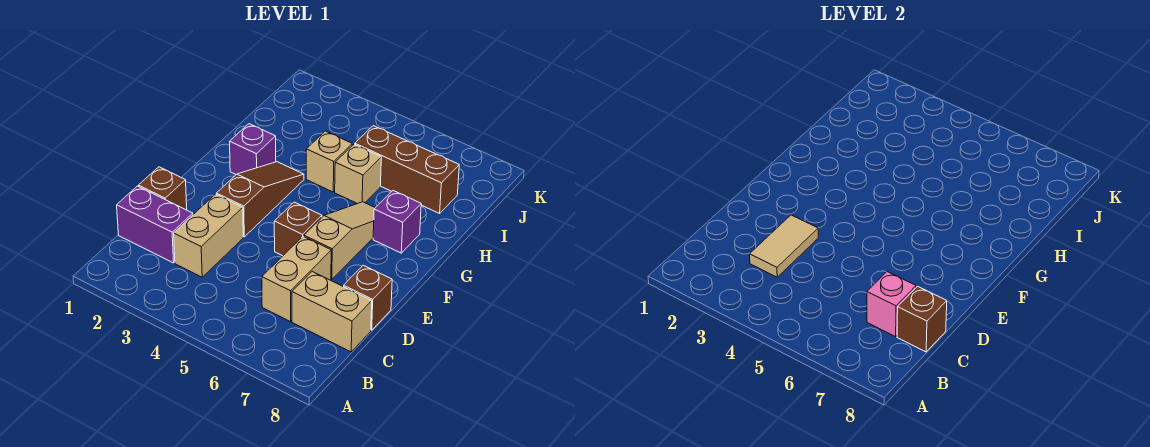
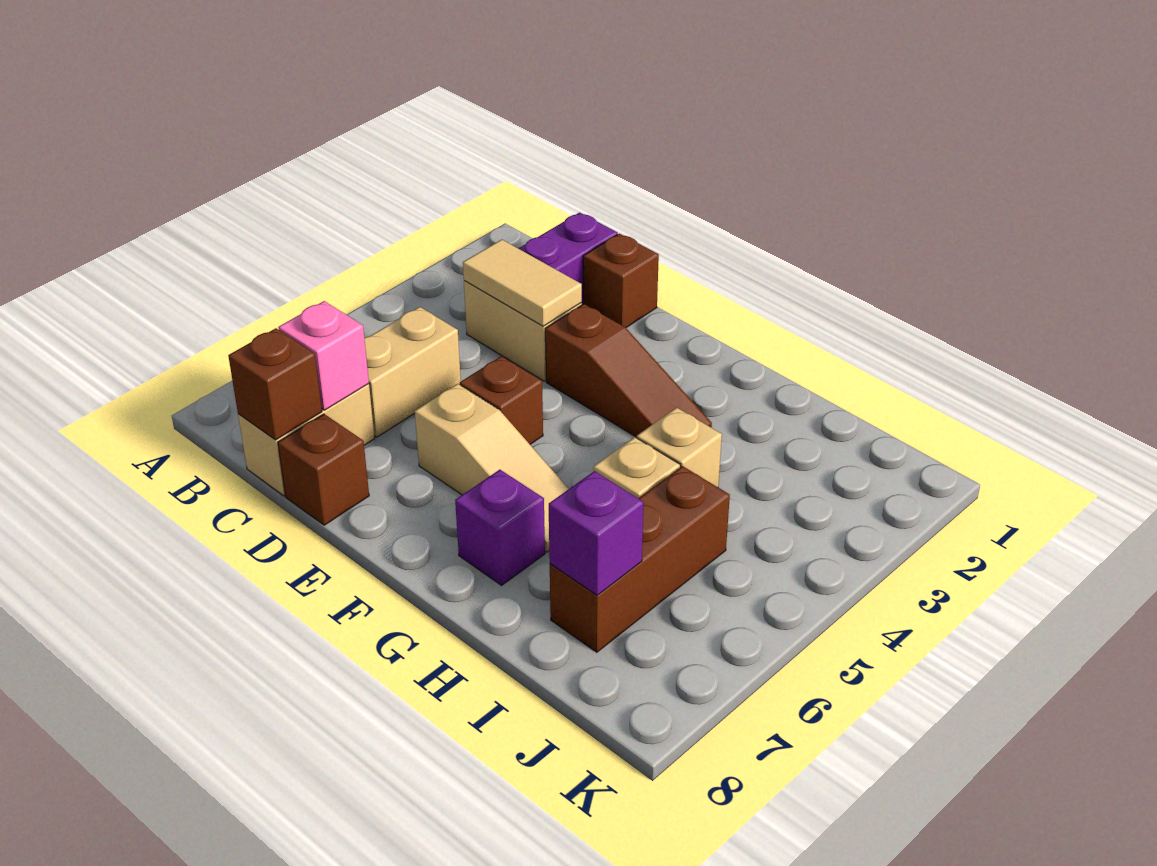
tan brick C6:D6 level 1 -> tan brick C5:C6 level 1
purple brick G2 level 1 -> purple brick I7 level 2

